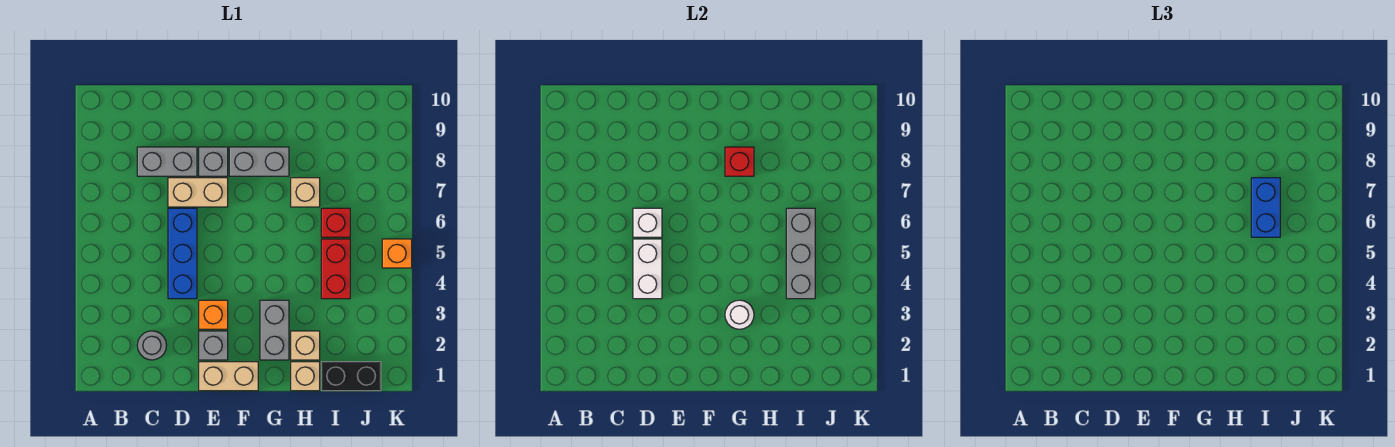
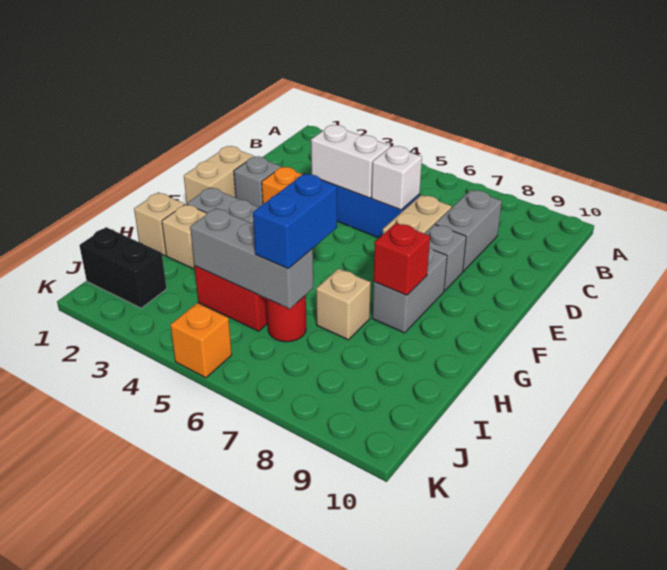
grey round brick C2 level 1 -> none
white round brick G3 level 2 -> none
black brick I1:J1 level 1 -> black brick J1:J2 level 1
red brick I6 level 1 -> red round brick I6 level 1
blue brick I6:I7 level 3 -> blue brick H6:I6 level 3

